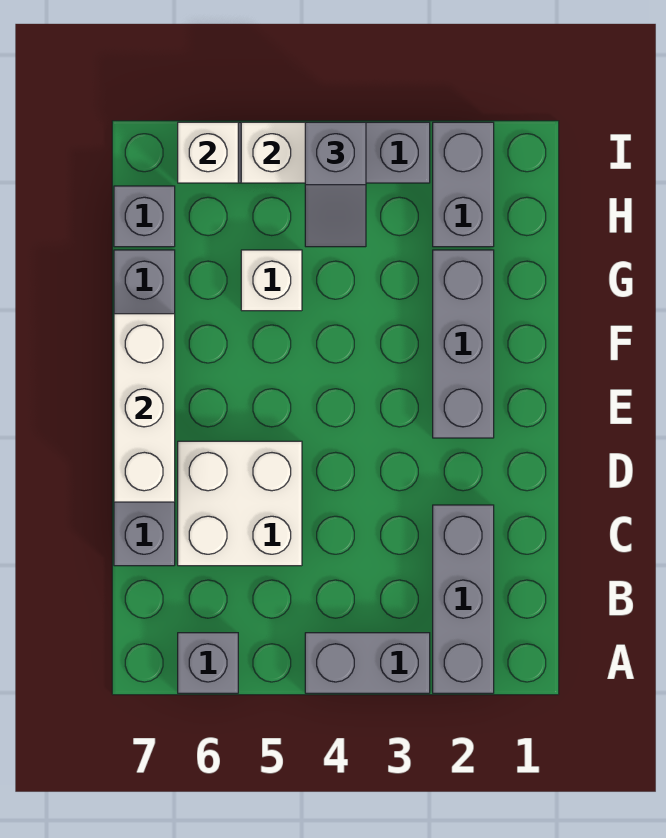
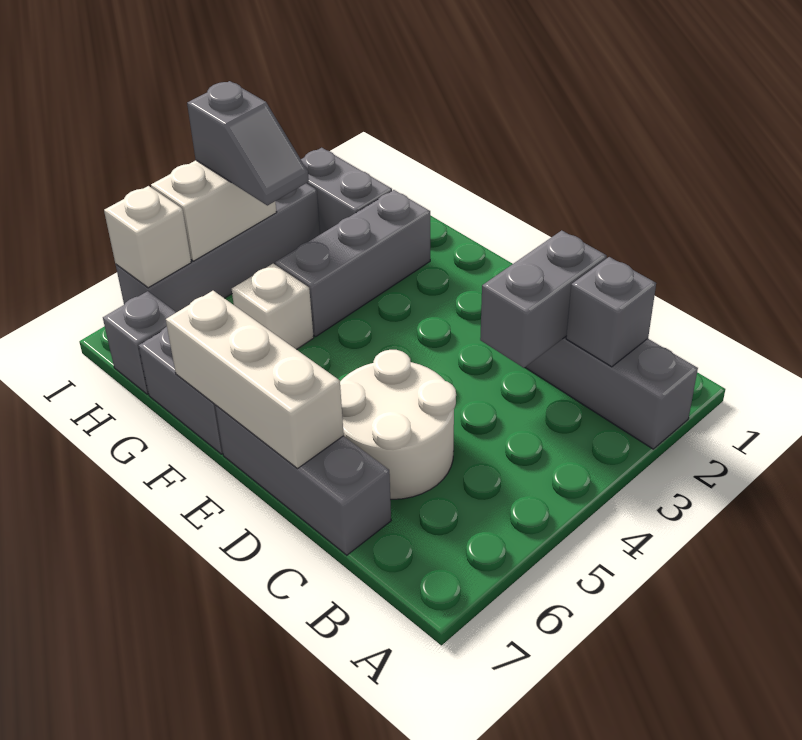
grey brick A3:A4 level 1 -> grey brick C2:C3 level 2
grey brick A6 level 1 -> grey brick B2 level 2
white brick C5:D6 level 1 -> white round brick C5:D6 level 1
grey brick E2:G2 level 1 -> grey brick G2:G4 level 1

